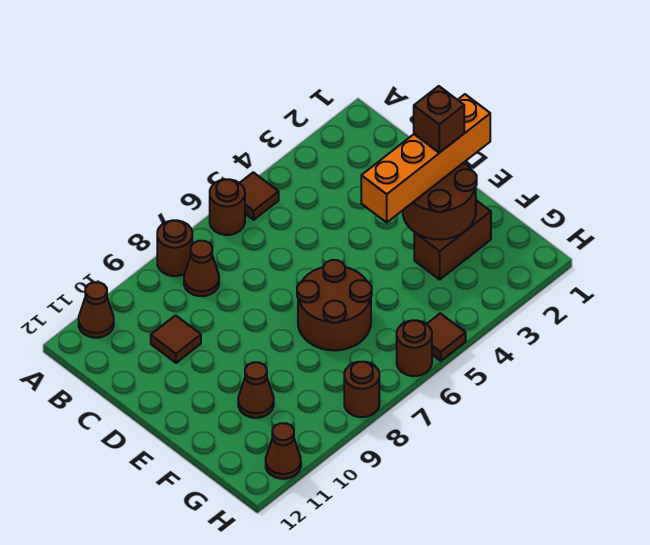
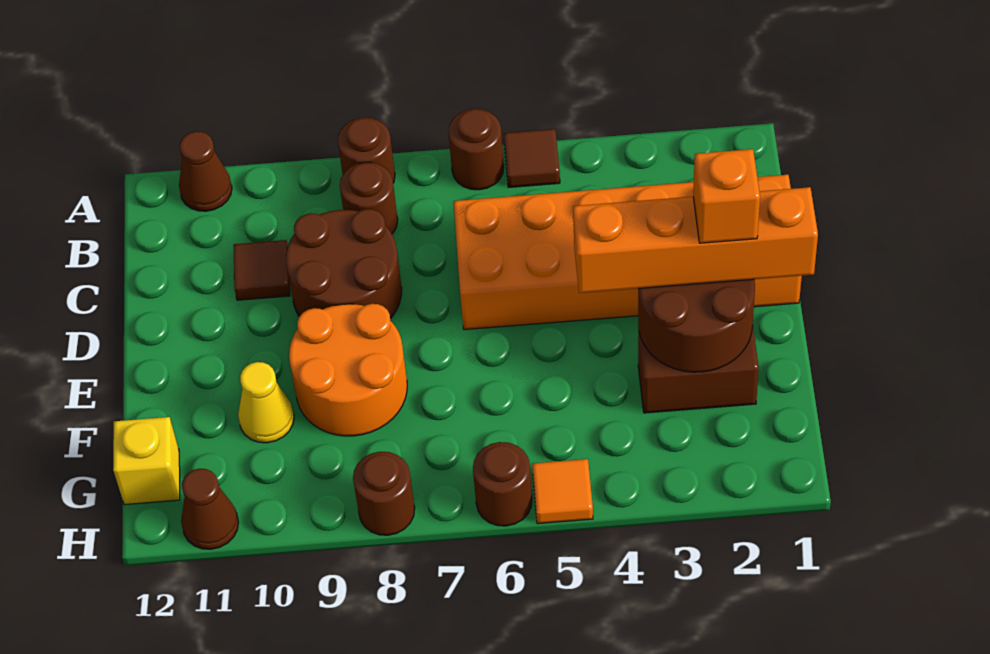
brown cone B8 level 1 -> brown round brick B8 level 1
none -> orange brick C1:D6 level 1
brown brick E2 level 4 -> orange brick E2 level 4
brown round brick E6:F7 level 1 -> brown round brick C8:D9 level 1
none -> orange round brick E8:F9 level 1
brown cone F10 level 1 -> yellow cone F10 level 1
none -> yellow brick G12 level 1
brown tile H5 level 1 -> orange tile H5 level 1

